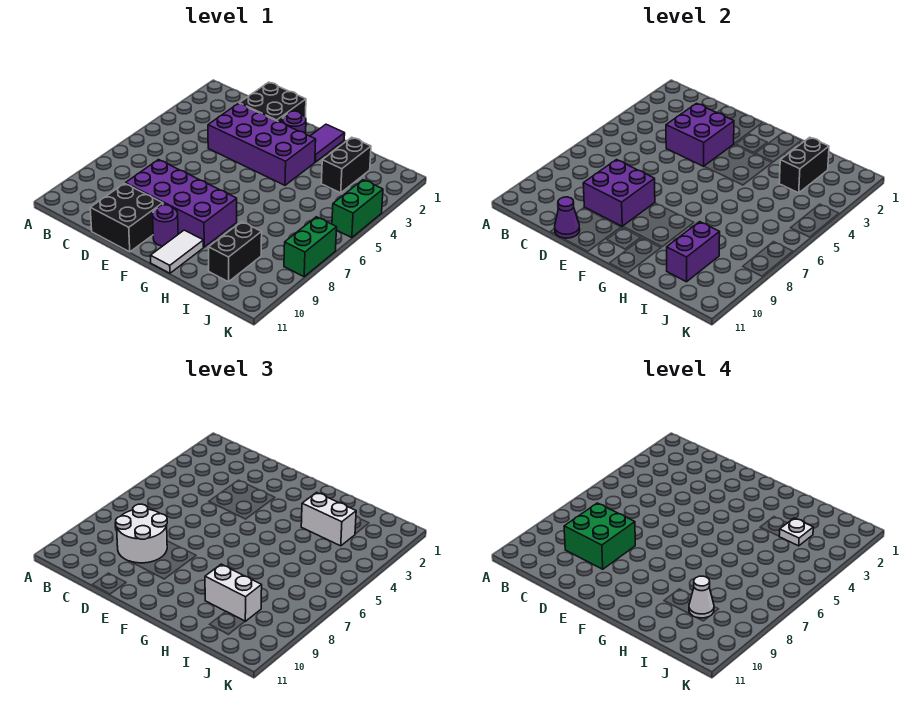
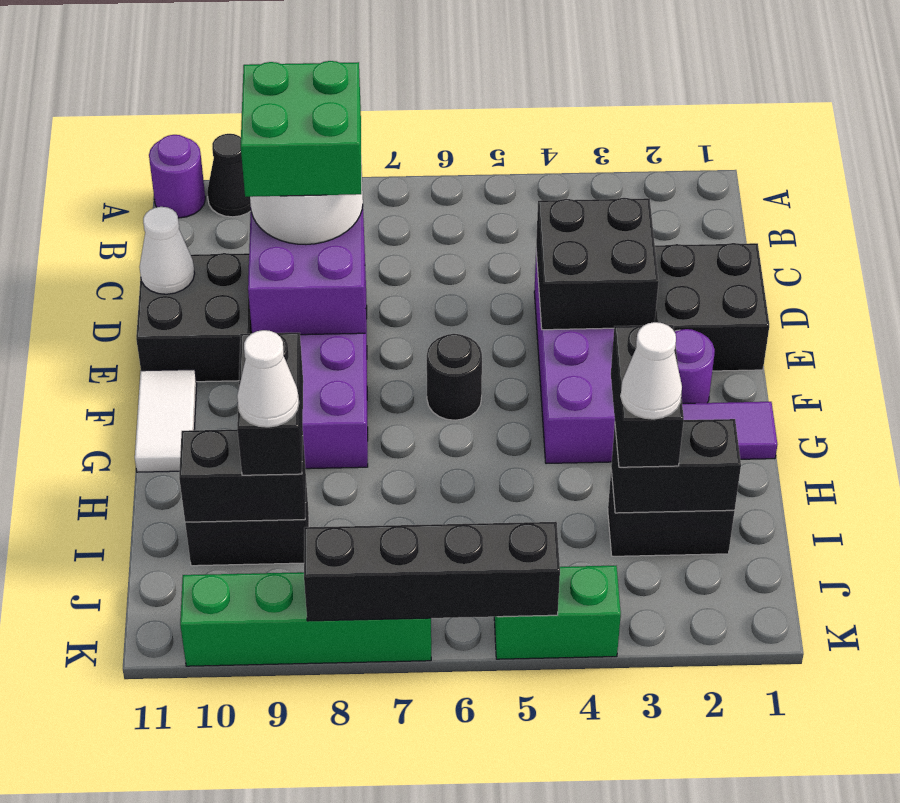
none -> black cone A10 level 1
purple brick D3:E4 level 2 -> black brick D3:E4 level 2
purple cone D11 level 2 -> white cone D11 level 2
none -> black round brick F6 level 1
purple round brick F10 level 1 -> purple round brick A11 level 1
white tile G10:G11 level 1 -> white tile F11:G11 level 1
white brick H3:I3 level 3 -> black brick H3:I3 level 3
white brick H9:I9 level 3 -> black brick H9:I9 level 3
white plate I3 level 4 -> white cone I3 level 4
purple brick I9:I10 level 2 -> black brick I9:I10 level 2
none -> black brick K5:K8 level 2
green brick K7:K8 level 1 -> green brick K7:K10 level 1

